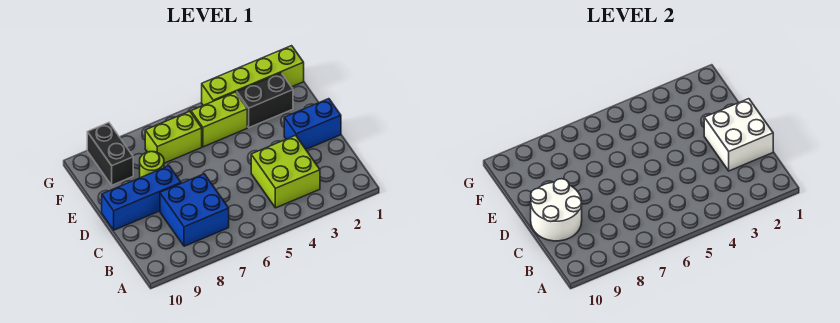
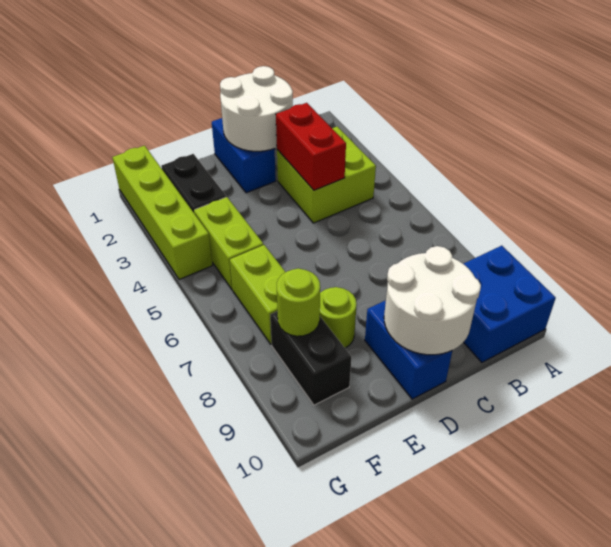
blue brick B7:C8 level 1 -> blue brick A9:B10 level 1
white brick C1:D2 level 2 -> white round brick C1:D2 level 2
none -> red brick C3:C4 level 2
blue brick D8:D10 level 1 -> blue brick D9:D10 level 1
none -> lime round brick F8 level 2
black brick F9:G9 level 1 -> black brick F8:F9 level 1

